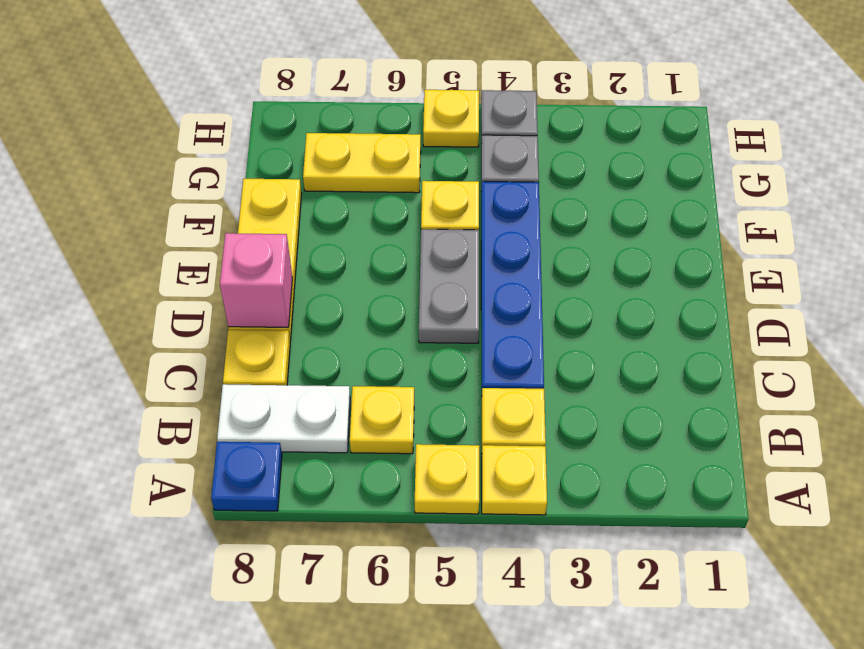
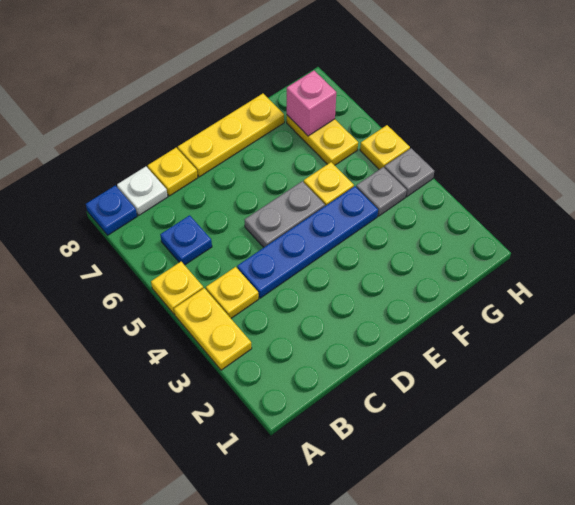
yellow plate A4 level 1 -> yellow plate A3:A4 level 1
yellow plate B6 level 1 -> blue plate B6 level 1
white plate B7:B8 level 1 -> white plate B8 level 1
pink brick D8 level 2 -> pink brick G7 level 2

